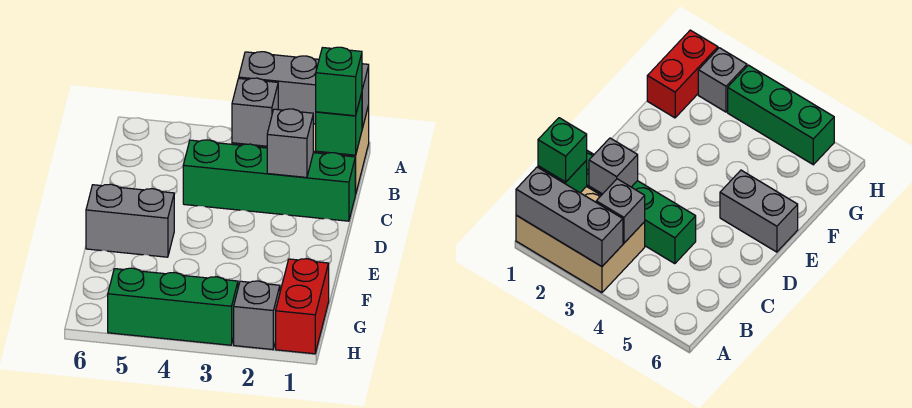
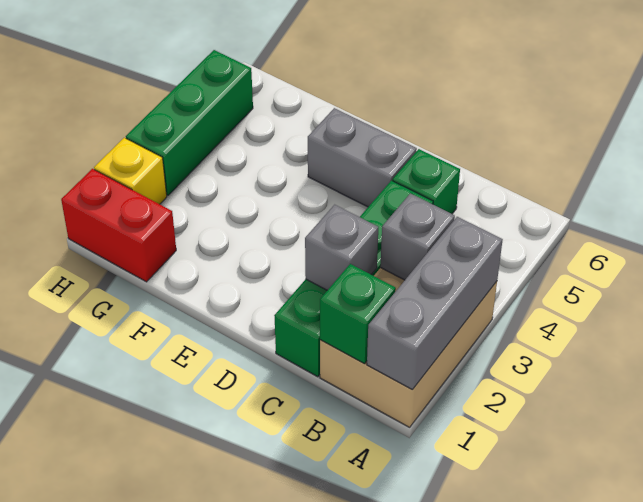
green brick B1 level 3 -> green brick C5 level 1
grey brick E5:E6 level 1 -> grey brick D5:E5 level 1
grey brick H2 level 1 -> yellow brick H2 level 1

